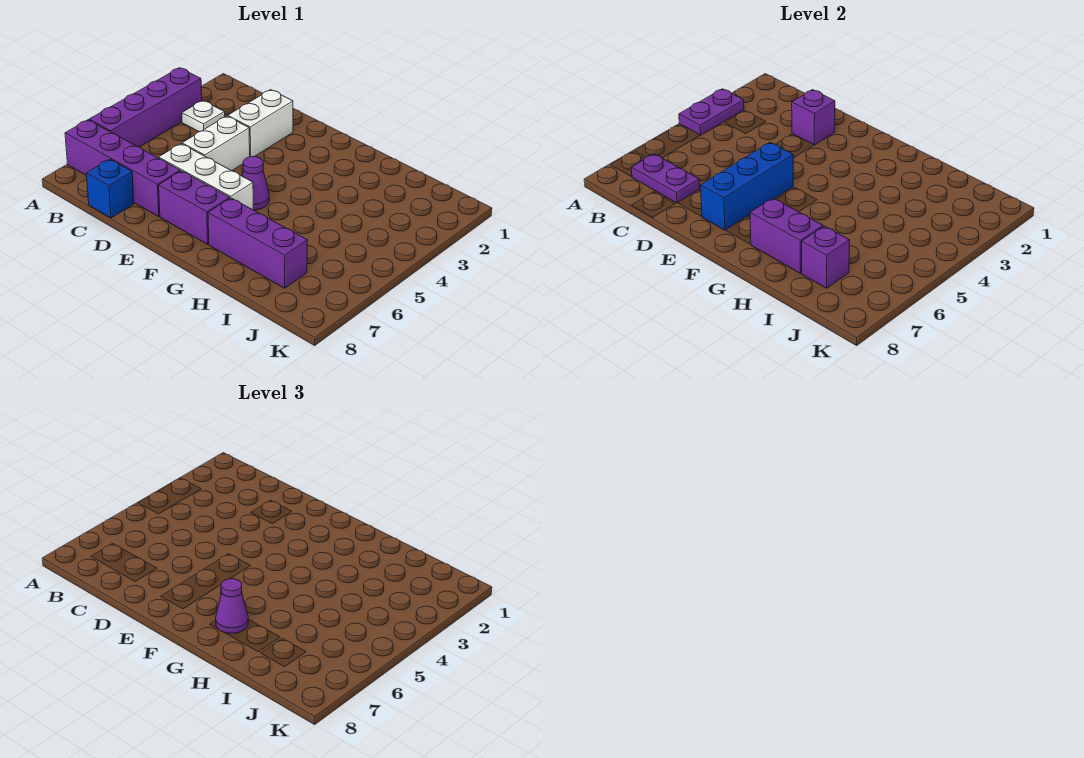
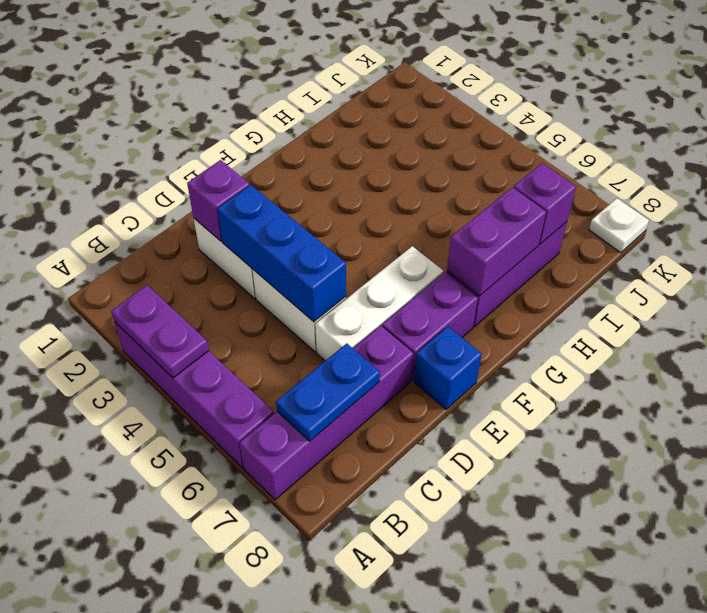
white plate B3 level 1 -> white plate K8 level 1
purple plate B7:C7 level 2 -> blue plate B7:C7 level 2
blue brick C8 level 1 -> blue brick E8 level 1
blue brick E5:E7 level 2 -> blue brick D3:D5 level 2
purple cone F5 level 1 -> none
purple cone G7 level 3 -> none

